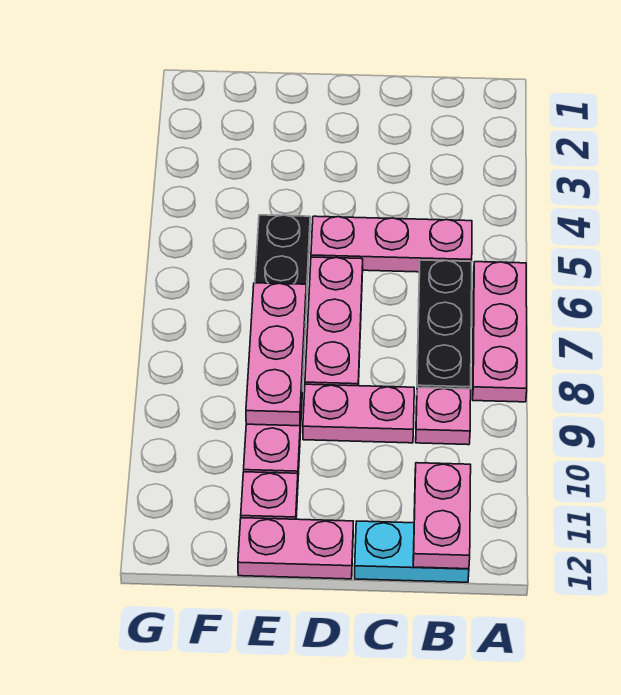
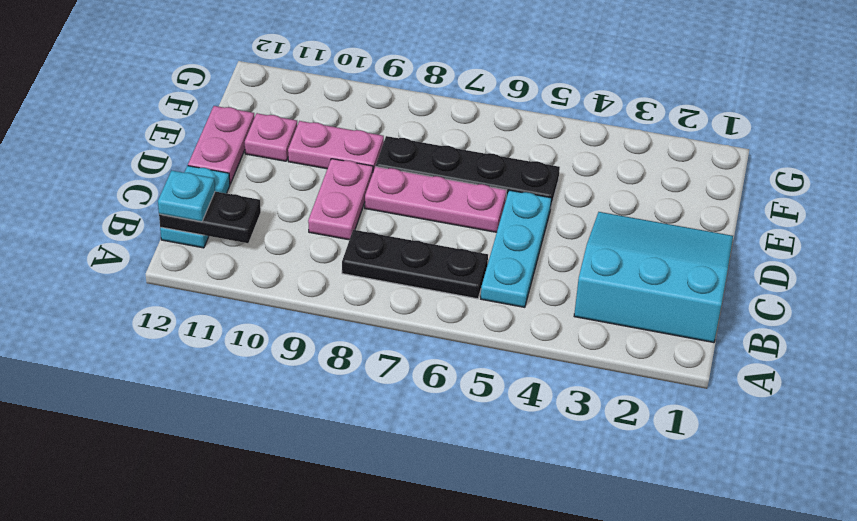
pink plate A6:A8 level 1 -> none
none -> cyan slope B1:D3 level 1 top B
pink plate B5:D5 level 1 -> cyan plate B5:D5 level 1
pink plate B9 level 1 -> none
pink plate B11:B12 level 2 -> black plate B11:B12 level 2
none -> cyan plate B12 level 3
pink plate E7:E9 level 2 -> none

